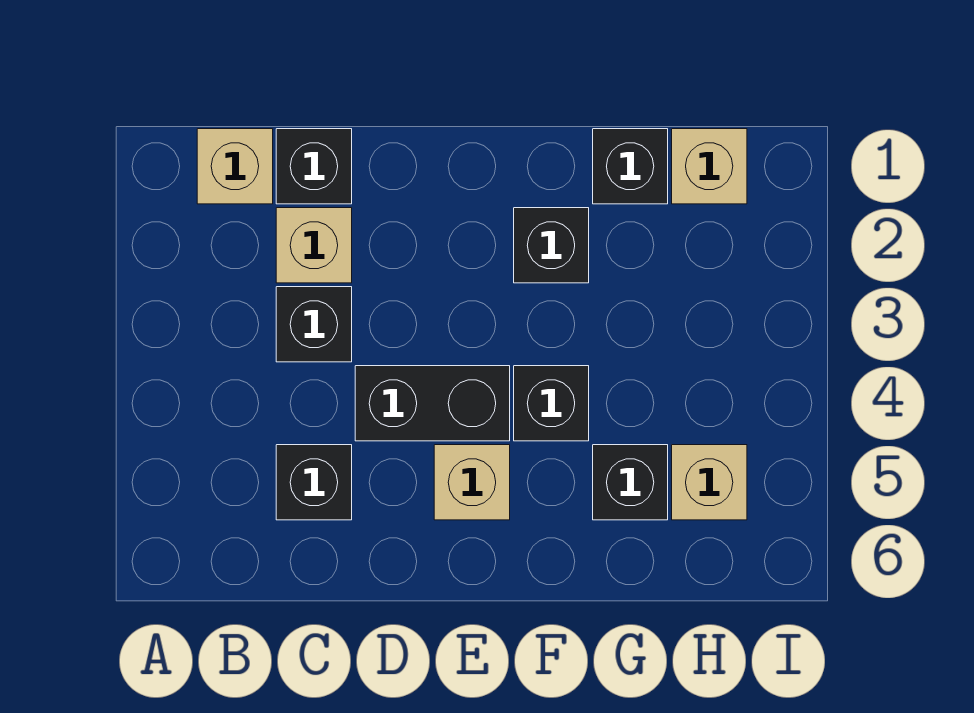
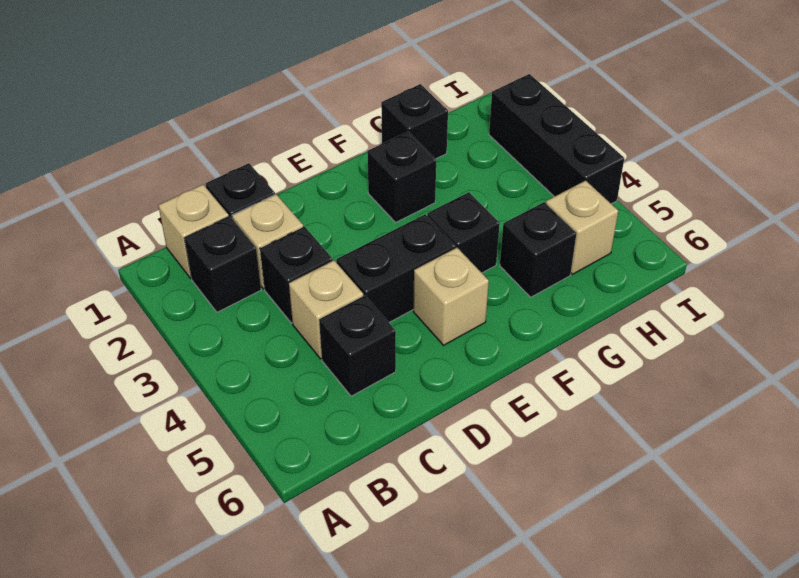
none -> black brick B2 level 1
tan brick H1 level 1 -> tan brick C4 level 1
none -> black brick I2:I4 level 1

